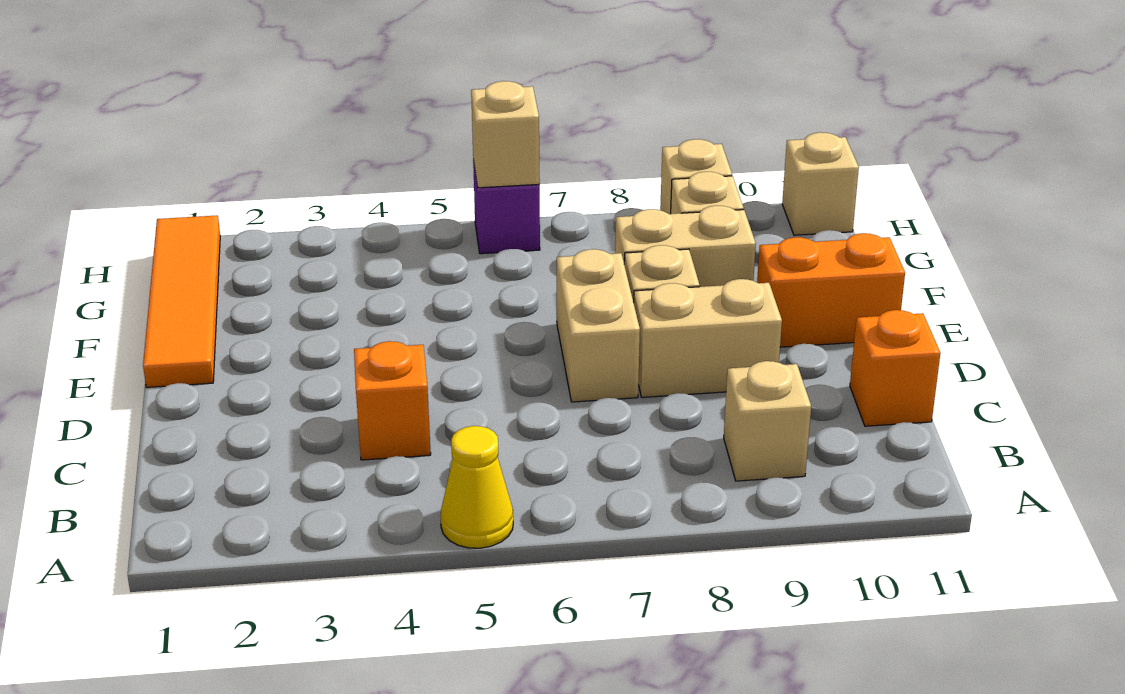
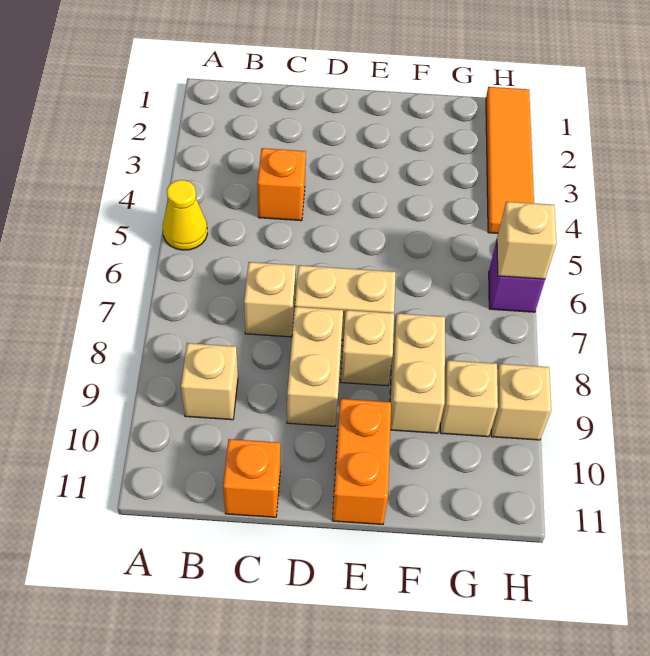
orange tile E1:H1 level 1 -> orange tile H1:H4 level 1
tan brick H11 level 1 -> tan brick C7 level 1

